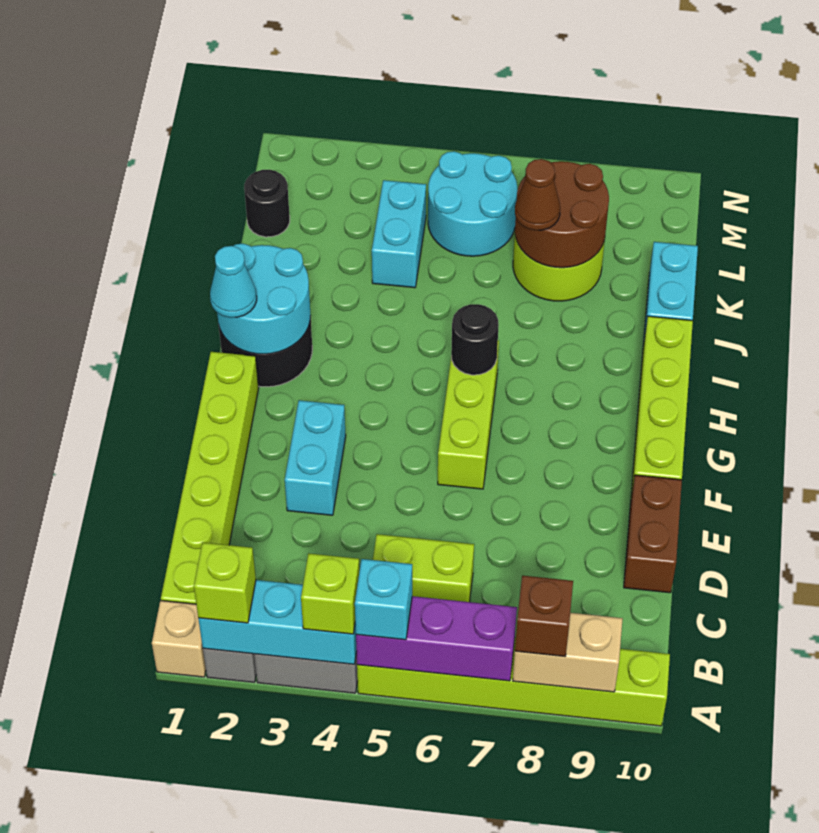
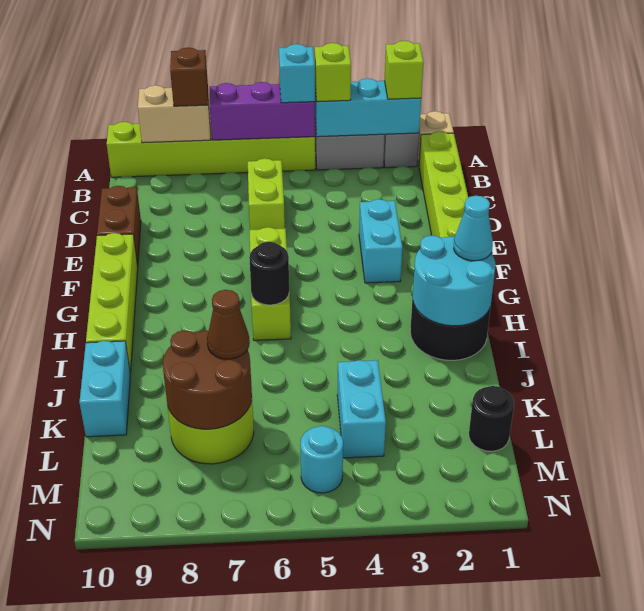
lime brick C5:C6 level 1 -> lime brick C6:D6 level 1
cyan round brick L5:M6 level 1 -> cyan round brick M5 level 1

